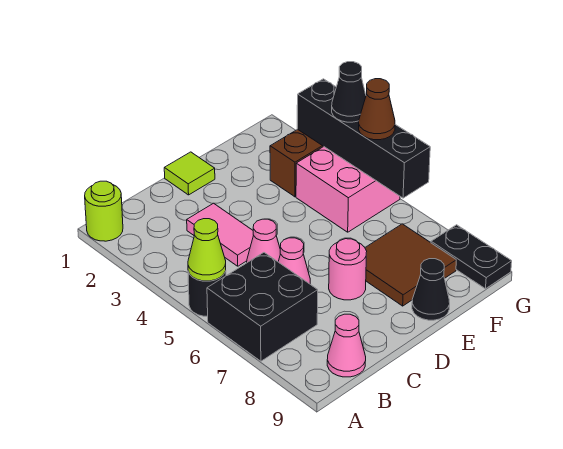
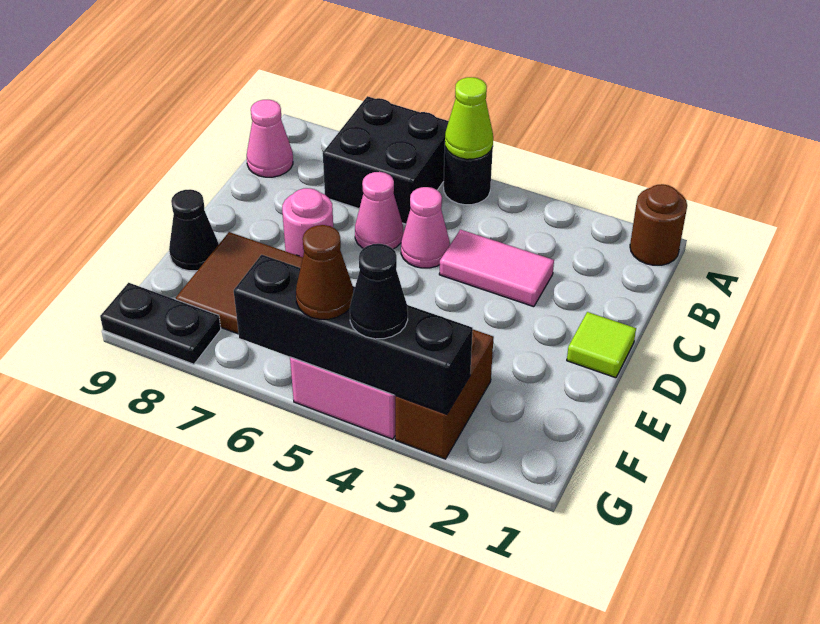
lime round brick A1 level 1 -> brown round brick A1 level 1

